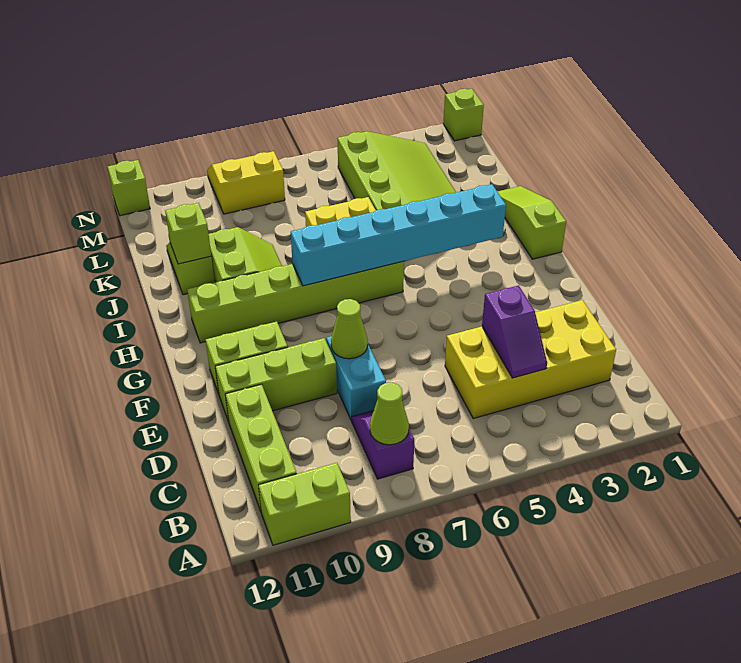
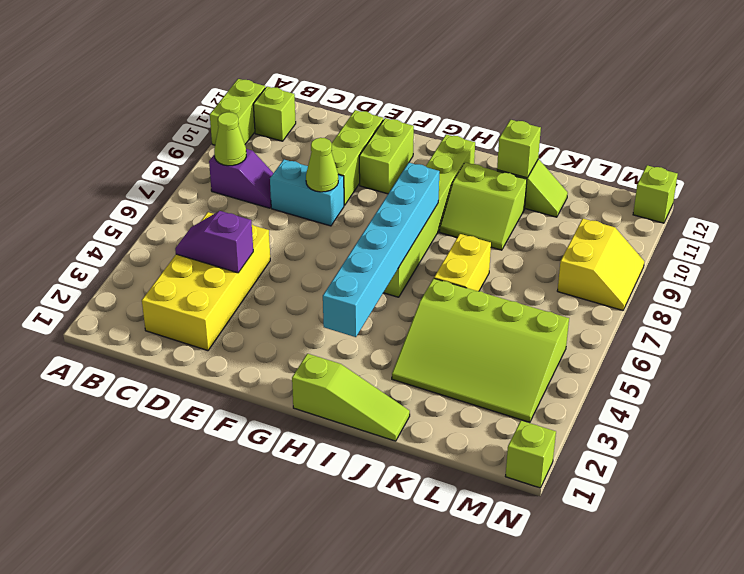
lime brick B11:D11 level 1 -> lime brick B11 level 1

